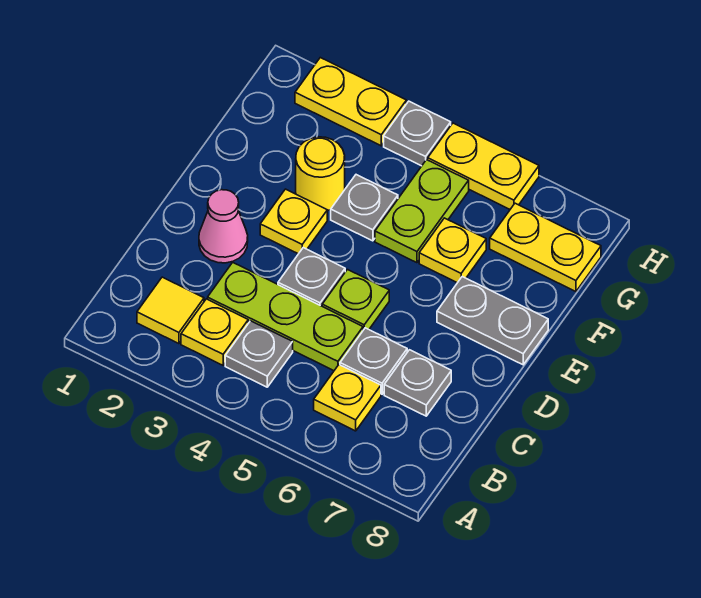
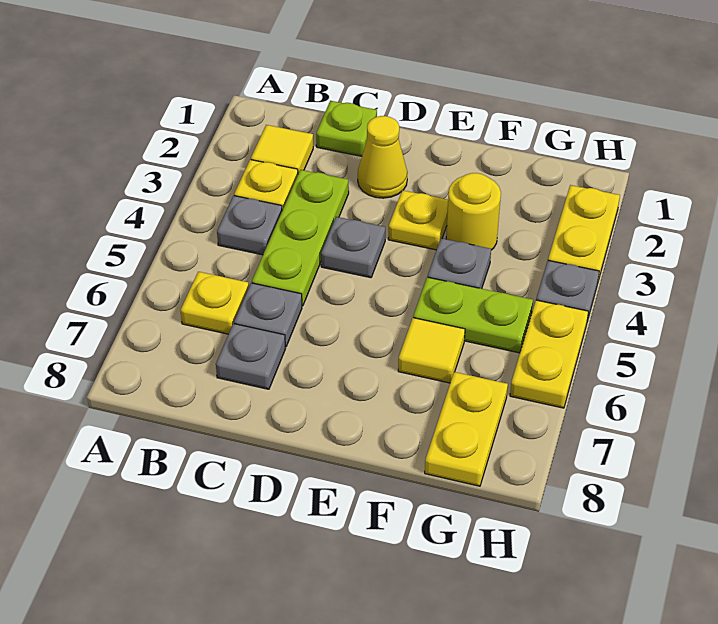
pink cone D2 level 1 -> yellow cone D2 level 1
lime plate D5 level 1 -> lime plate C1 level 1
grey plate E7:E8 level 1 -> none
yellow plate F6 level 1 -> yellow tile F6 level 1

